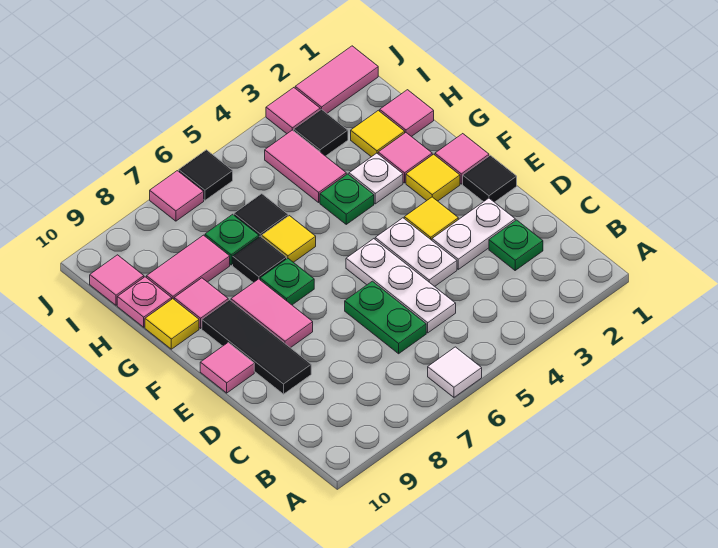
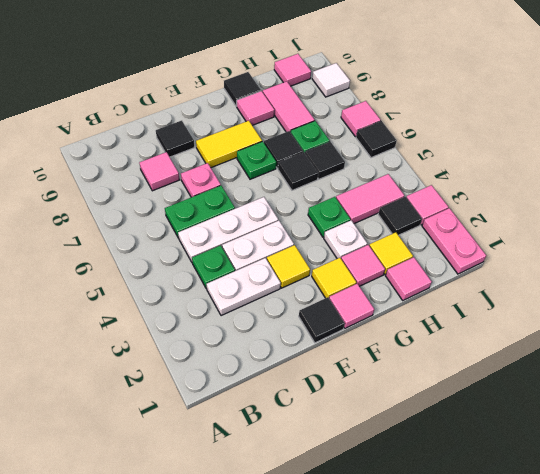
white tile A6 level 1 -> white tile J9 level 1
green plate C2 level 1 -> green plate C4 level 1
white plate D2:D3 level 1 -> white plate C3:D3 level 1
black tile D9:F9 level 1 -> black tile D9 level 1
pink tile E8:F8 level 1 -> yellow tile E8:F8 level 1
pink tile E10 level 1 -> pink tile C8 level 1
yellow tile G6 level 1 -> black tile G6 level 1
yellow tile G10 level 1 -> black tile G10 level 1
pink plate H10 level 1 -> pink plate D7 level 1
pink tile J1:J2 level 1 -> pink plate J1:J2 level 1

